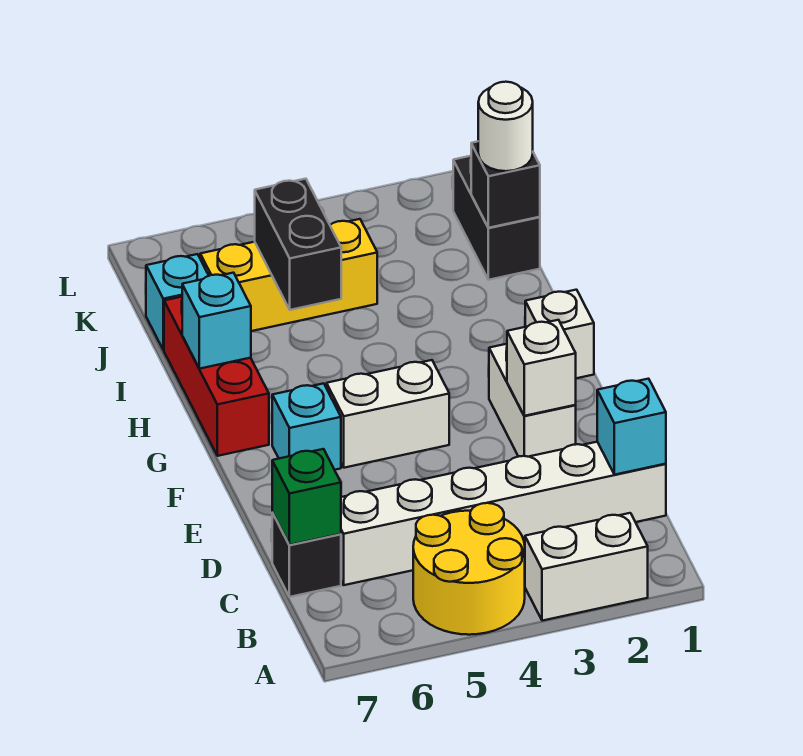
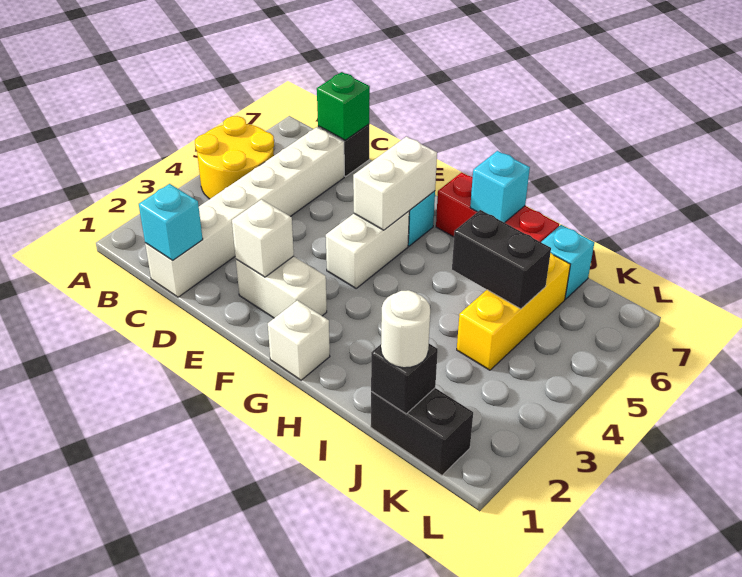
white brick A2:A3 level 1 -> white brick F5:F6 level 2

